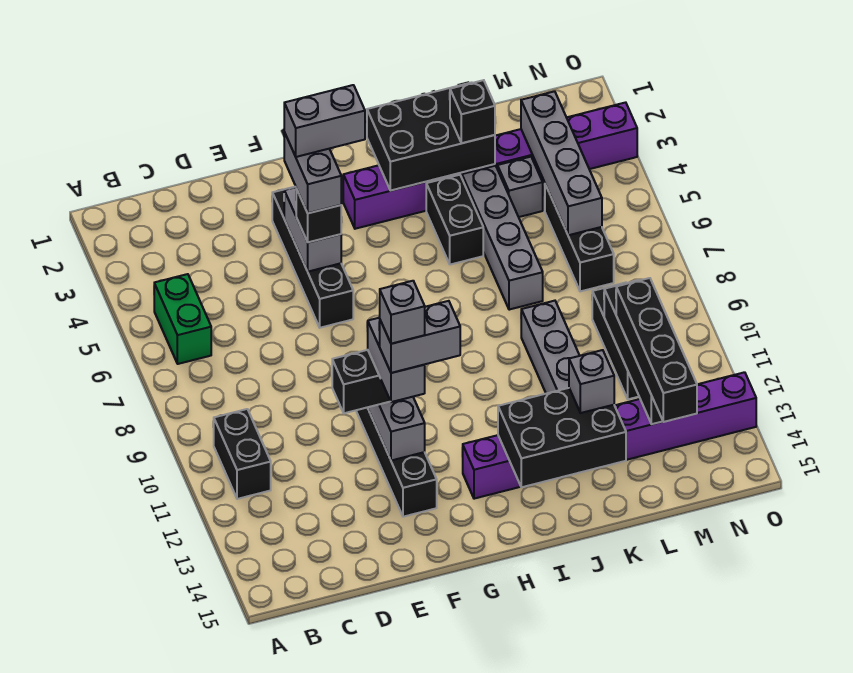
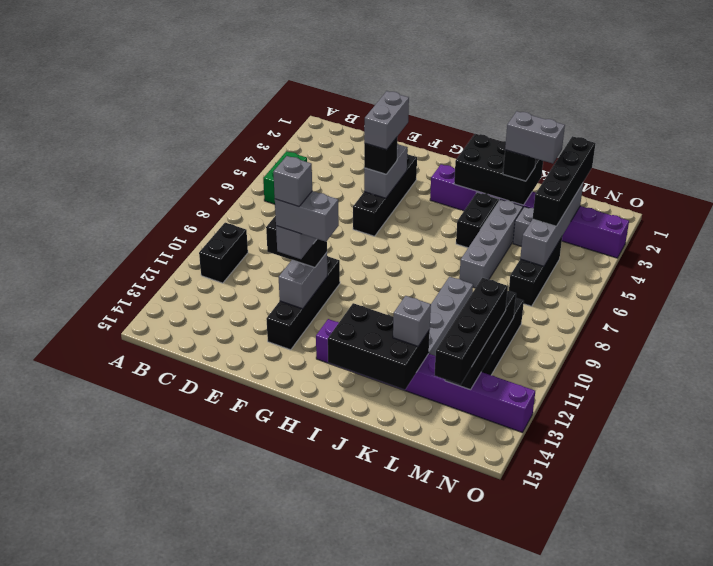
grey brick F4:G4 level 5 -> grey brick K3:L3 level 4
none -> black brick M2:M5 level 3

